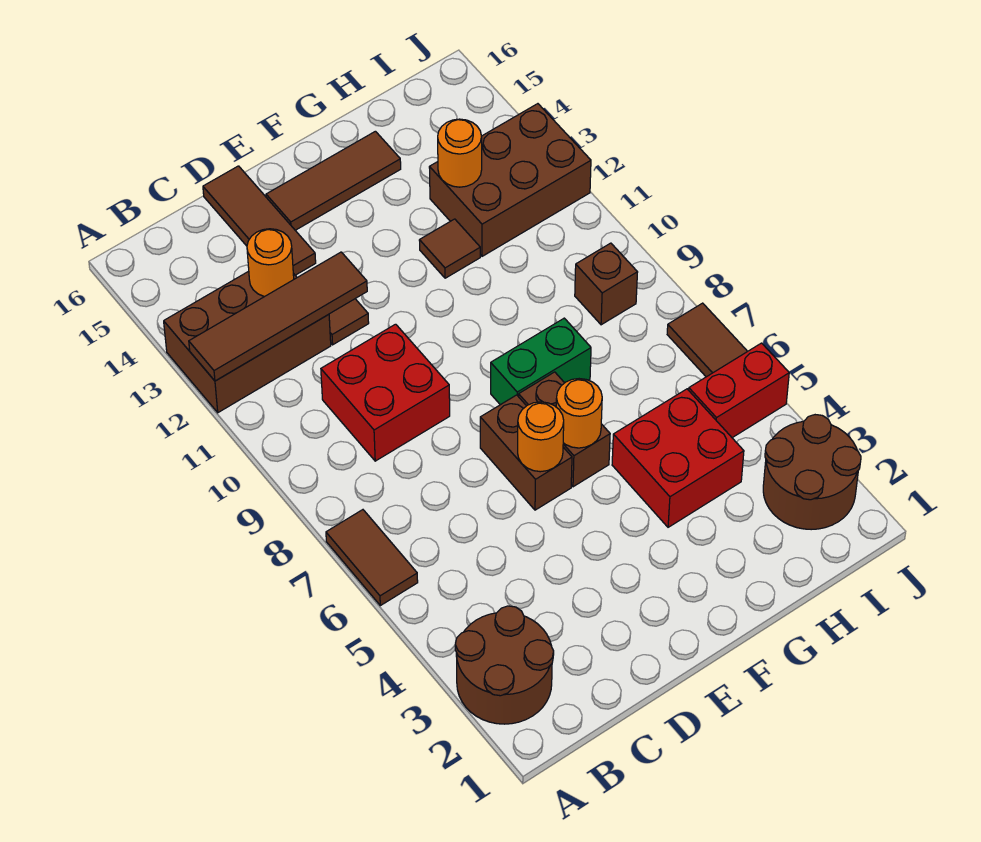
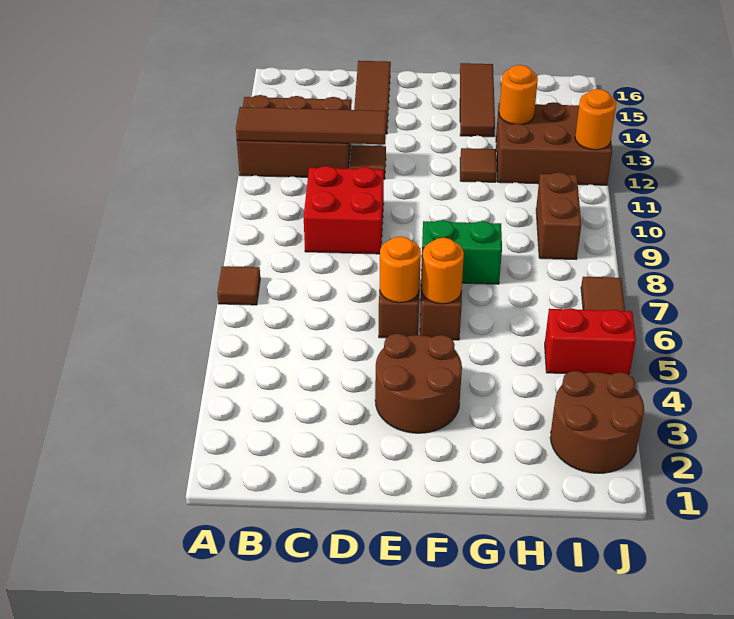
brown round brick A2:B3 level 1 -> brown round brick E3:F4 level 1
brown tile A6:A7 level 1 -> brown tile A7 level 1
orange round brick C13 level 2 -> orange round brick J12 level 2
brown tile E15:G15 level 1 -> brown tile G14:G16 level 1
red brick G4:H5 level 1 -> none
brown brick I9 level 1 -> brown brick I9:I10 level 1

